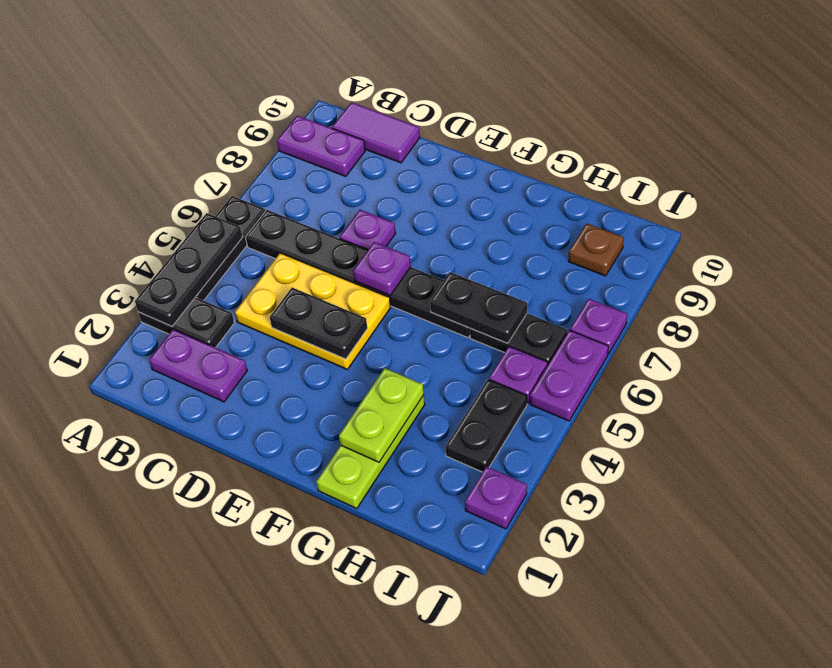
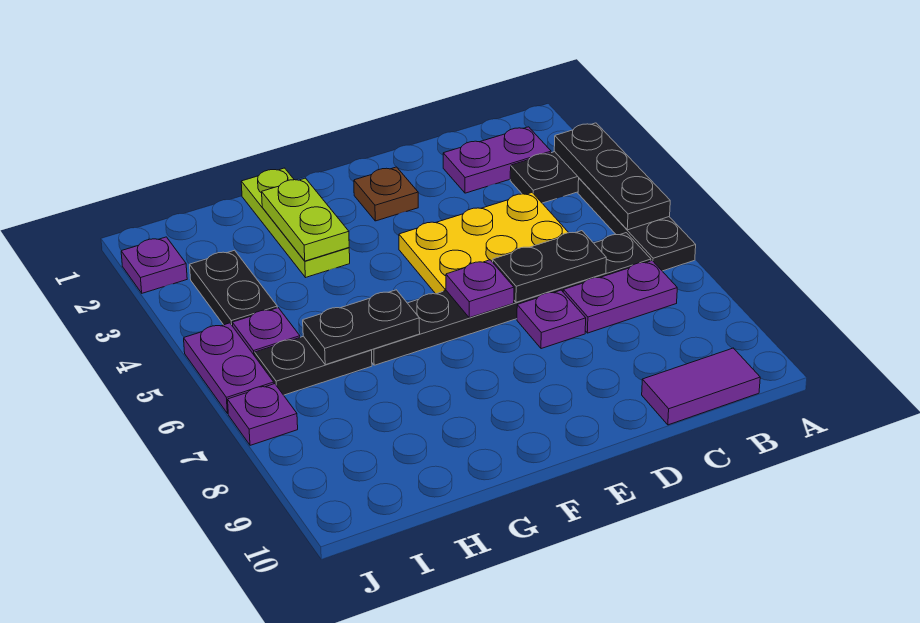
purple plate A9:B9 level 1 -> purple plate B7:C7 level 1
black plate D4:E4 level 2 -> black plate C6:D6 level 2
brown plate I9 level 1 -> brown plate E2 level 1

